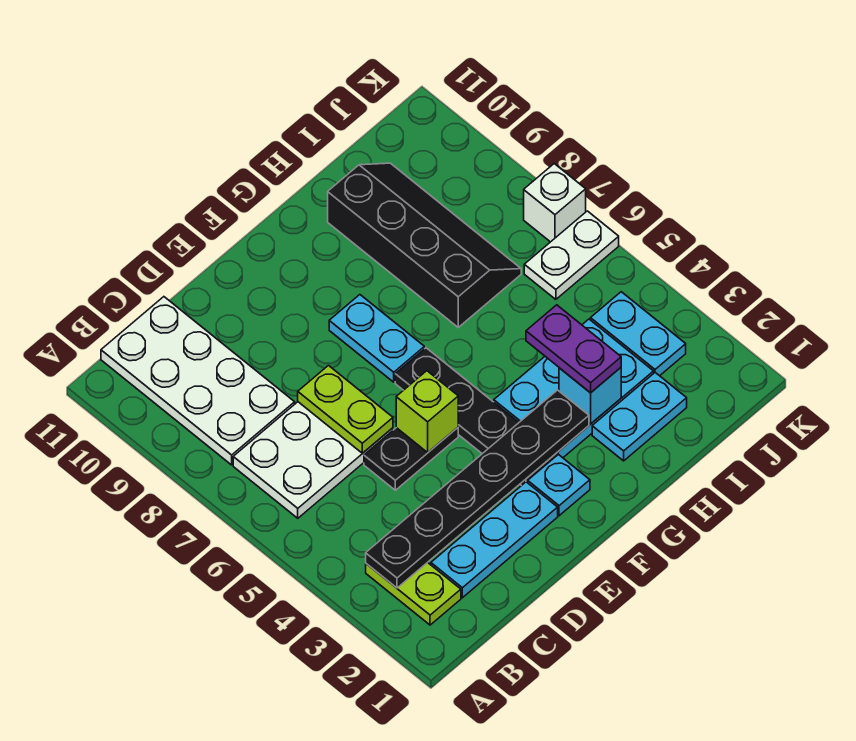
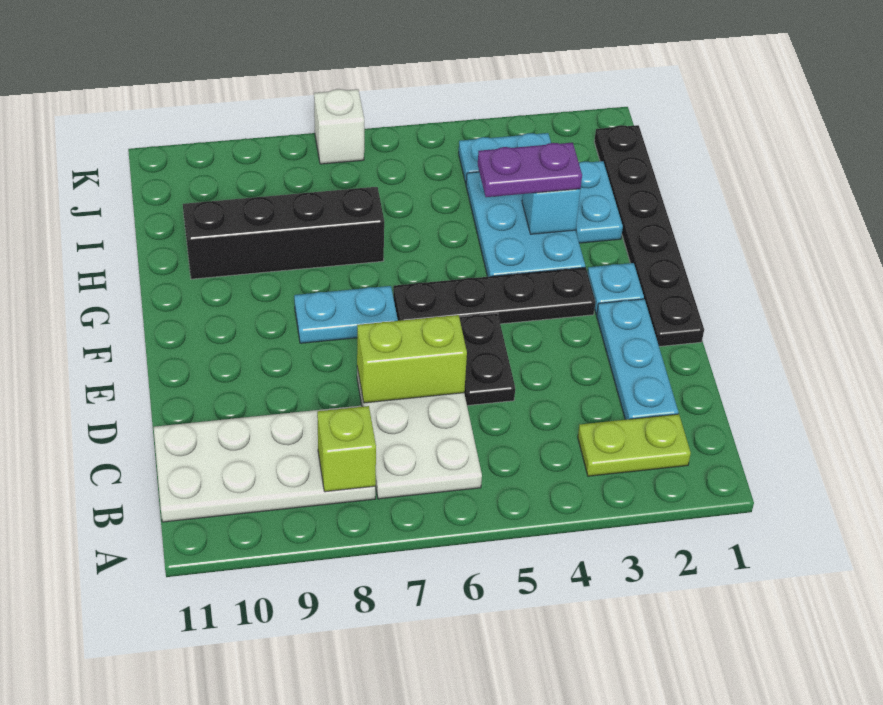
black plate B3:G3 level 2 -> black plate E1:J1 level 1
lime plate D6:D7 level 2 -> lime brick D6:D7 level 2
lime brick E5 level 2 -> lime brick B8 level 2
white plate J6:K6 level 1 -> none

